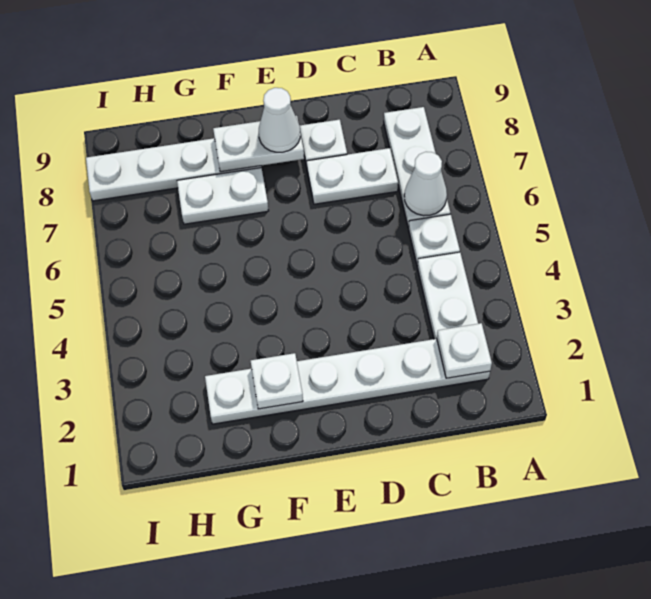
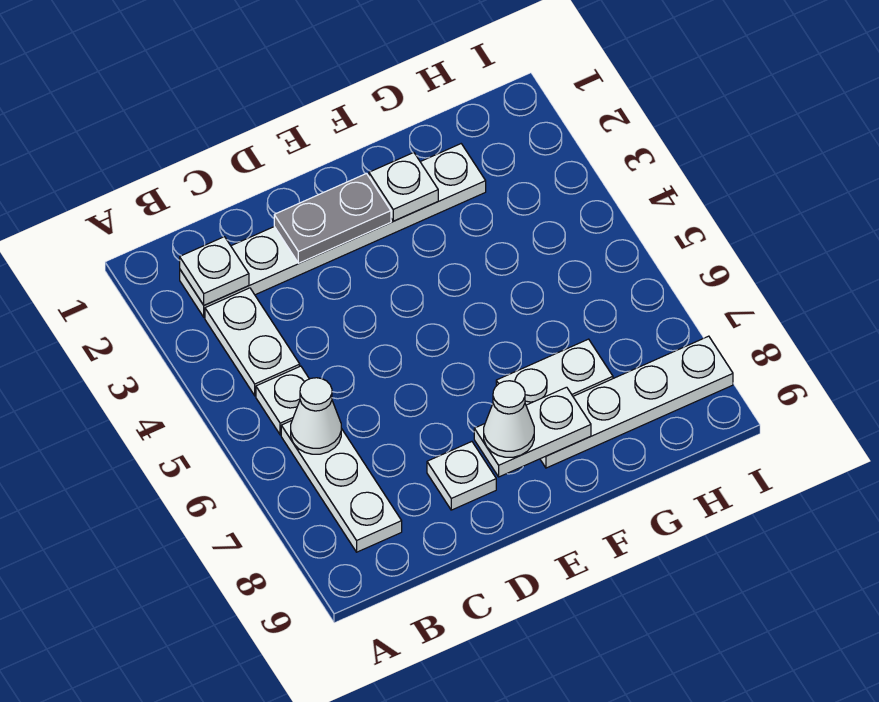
white plate C7:D7 level 1 -> none
none -> grey plate D2:E2 level 2

